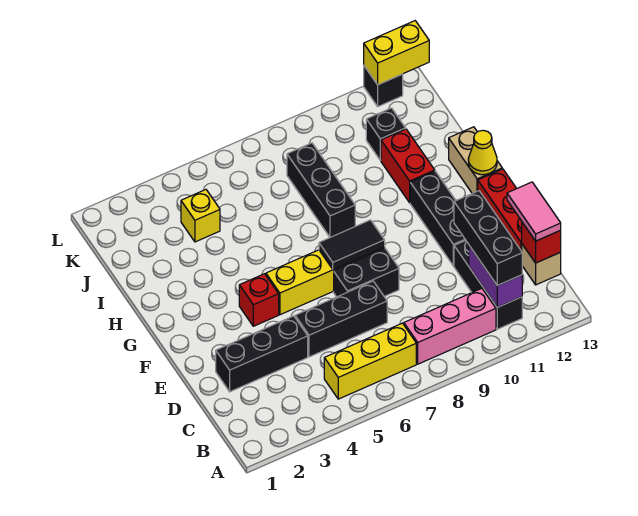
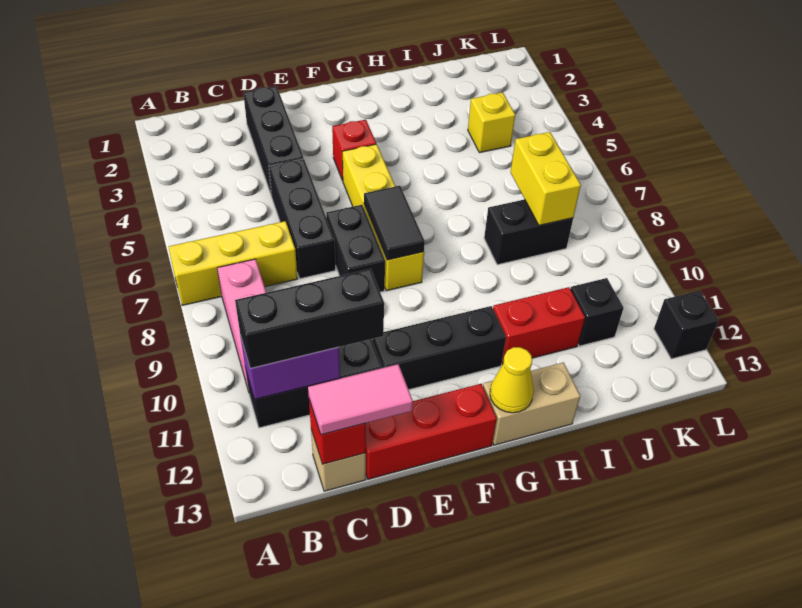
yellow brick B5:B7 level 1 -> yellow brick A7:C7 level 1
black brick H8:J8 level 1 -> black brick I8:J8 level 1
yellow brick L12:L13 level 2 -> yellow brick J7:J8 level 2

